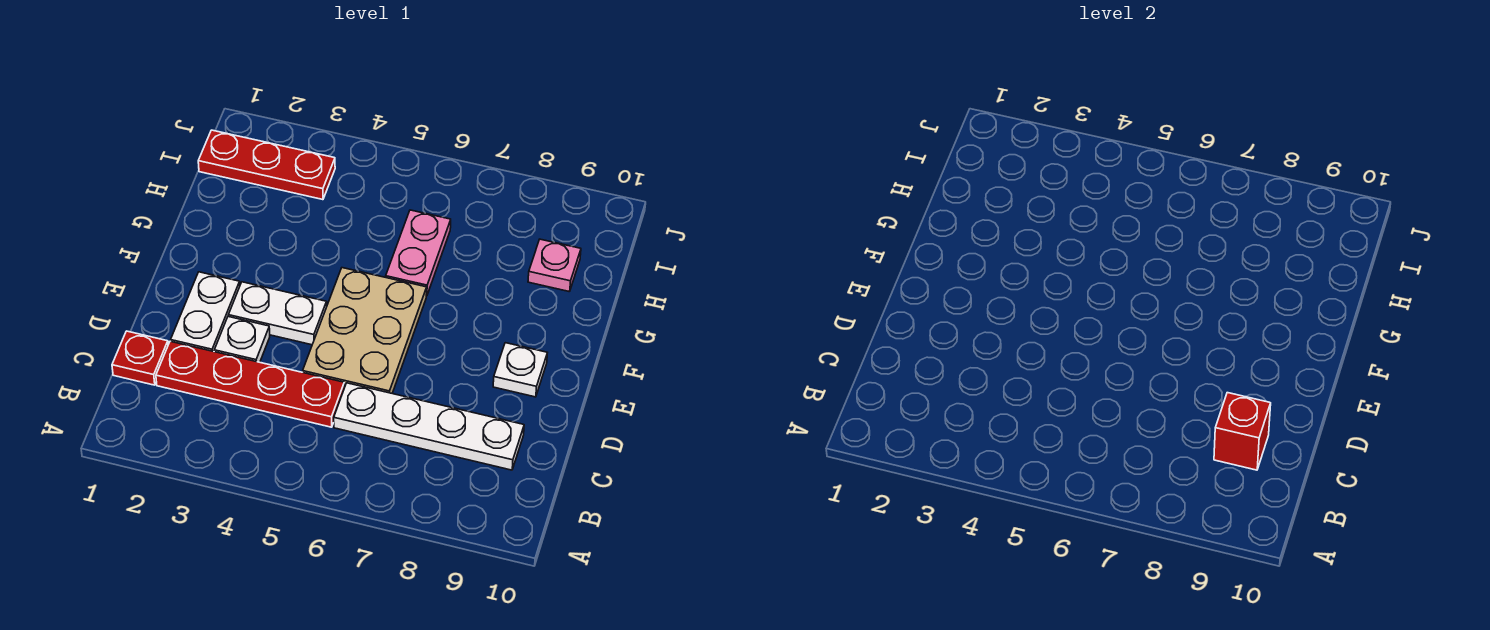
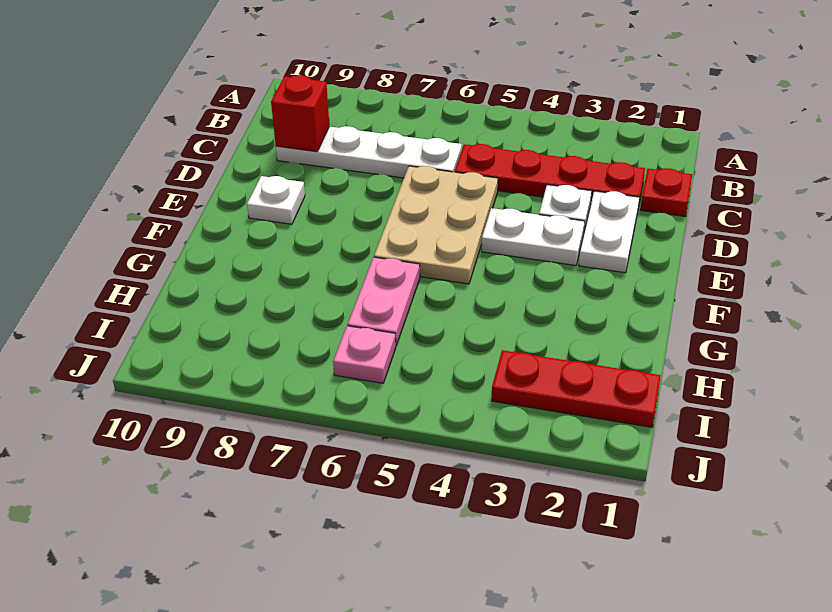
pink plate H9 level 1 -> pink plate I6 level 1

